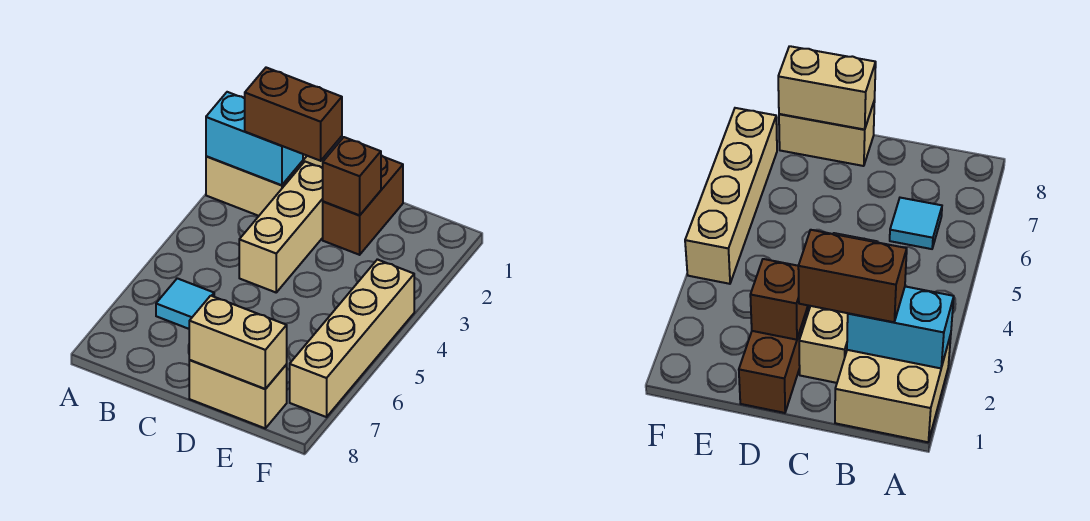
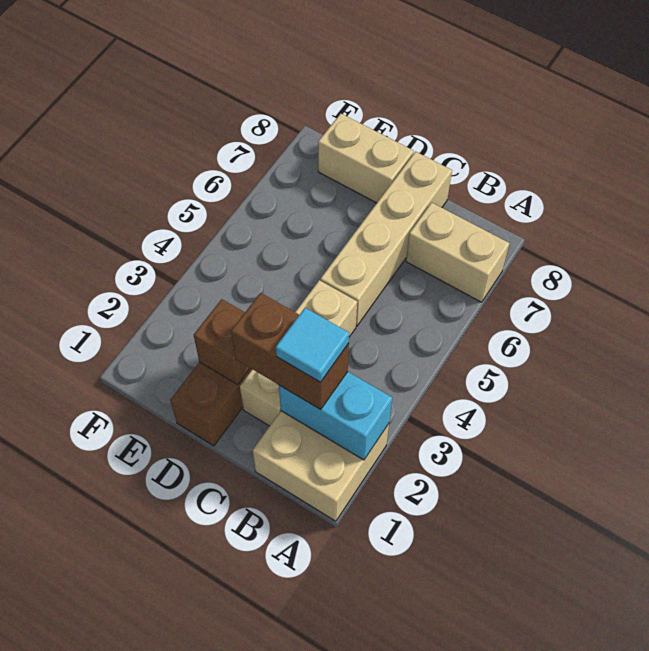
cyan tile B6 level 1 -> cyan tile B2 level 4
tan brick D8:E8 level 2 -> tan brick A7:B7 level 1
tan brick F4:F7 level 1 -> tan brick C5:C8 level 1

